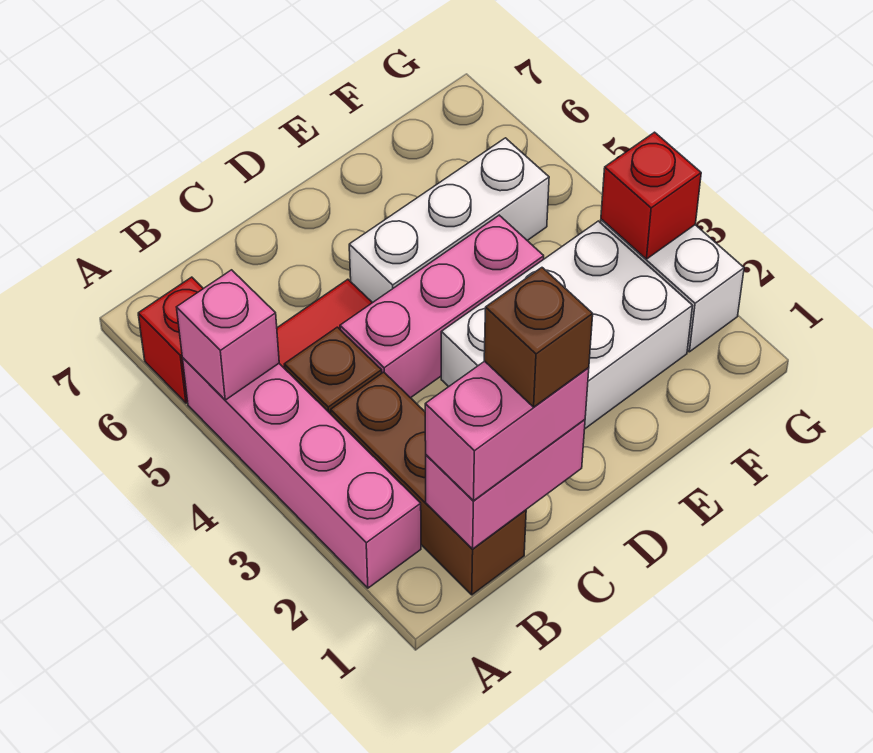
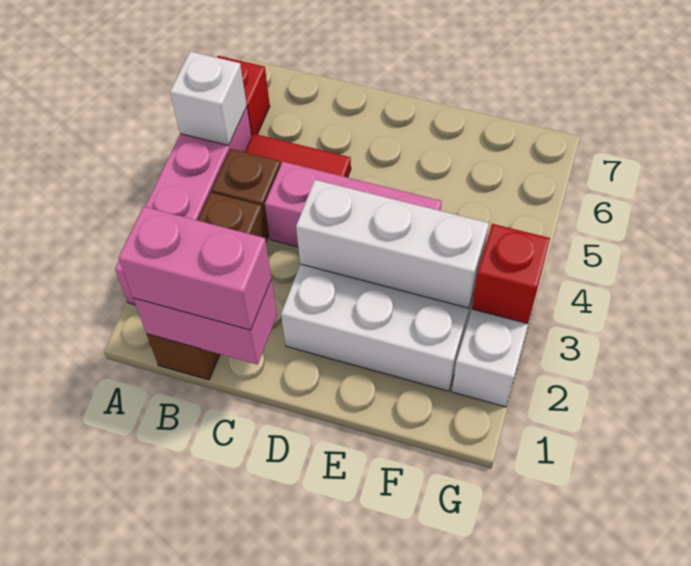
pink brick A5 level 2 -> white brick A5 level 2
brown brick C1 level 4 -> none
white brick D5:F5 level 1 -> white brick D3:F3 level 2

